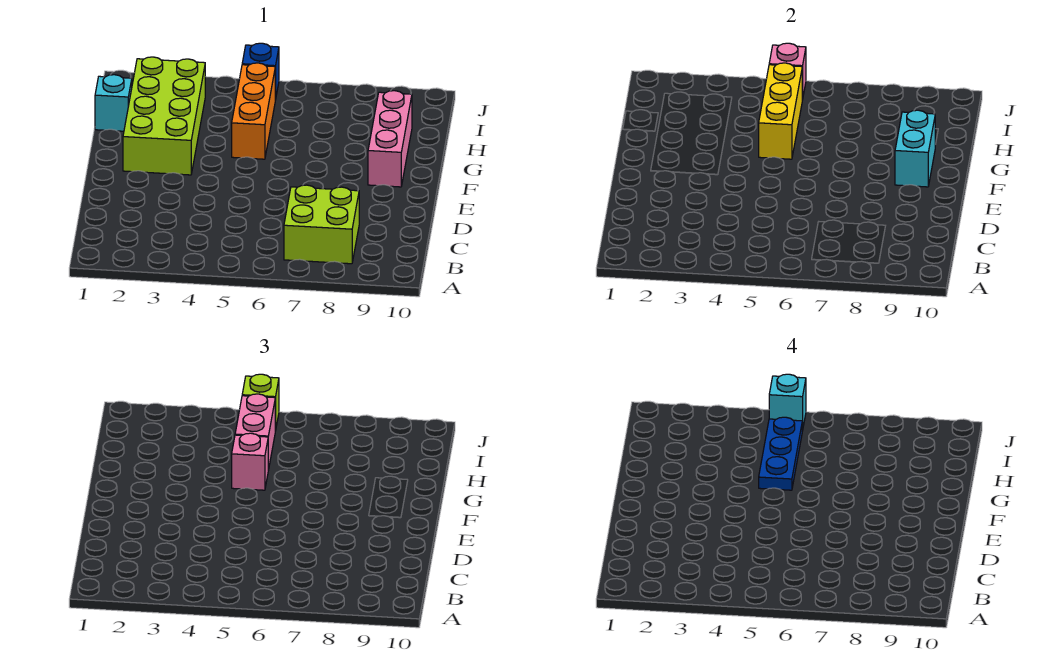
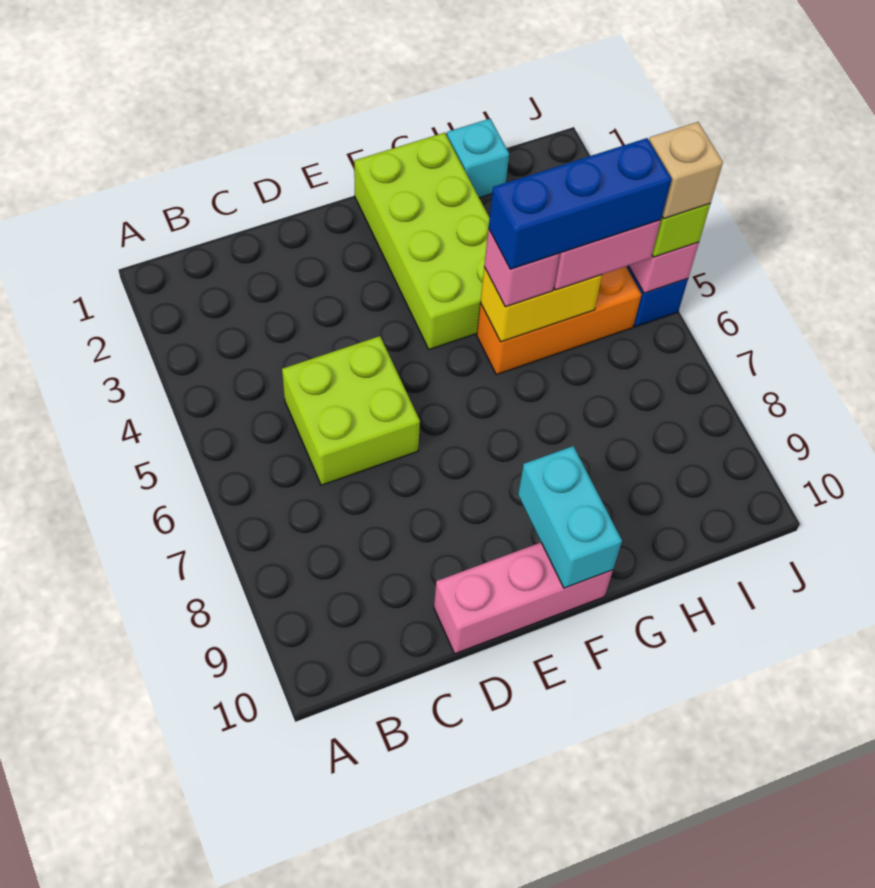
lime brick B7:C8 level 1 -> lime brick C5:D6 level 1
lime brick F2:I3 level 1 -> lime brick F1:G4 level 1
pink brick F9:H9 level 1 -> pink brick D10:F10 level 1
cyan brick F9:G9 level 2 -> cyan brick F9:F10 level 2
yellow brick G5:I5 level 2 -> yellow brick G5:H5 level 2
blue plate G5:I5 level 4 -> blue brick G5:I5 level 4
cyan brick J5 level 4 -> tan brick J5 level 4

